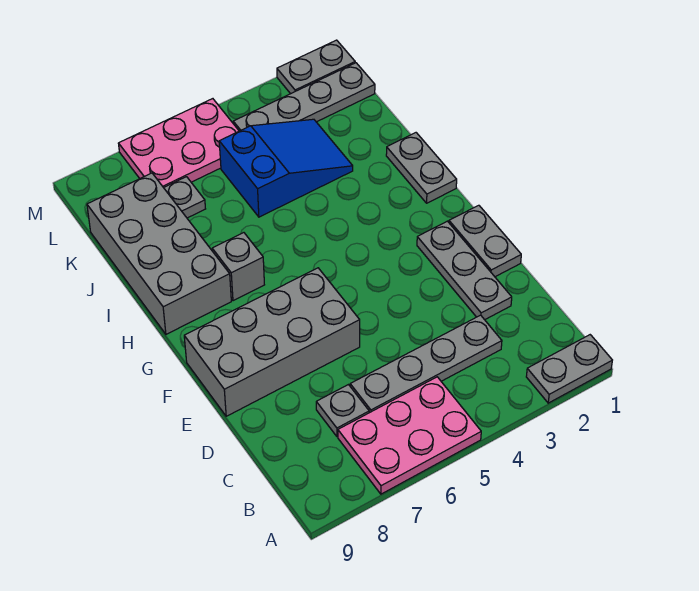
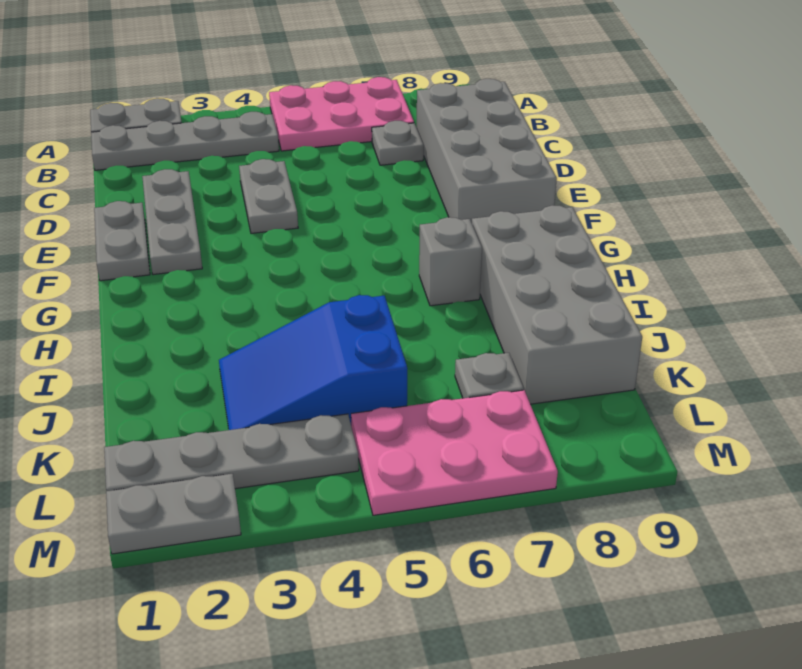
grey plate C3:C6 level 1 -> grey plate B1:B4 level 1
grey brick E6:F9 level 1 -> grey brick C8:F9 level 1
grey plate H1:I1 level 1 -> grey plate D4:E4 level 1

